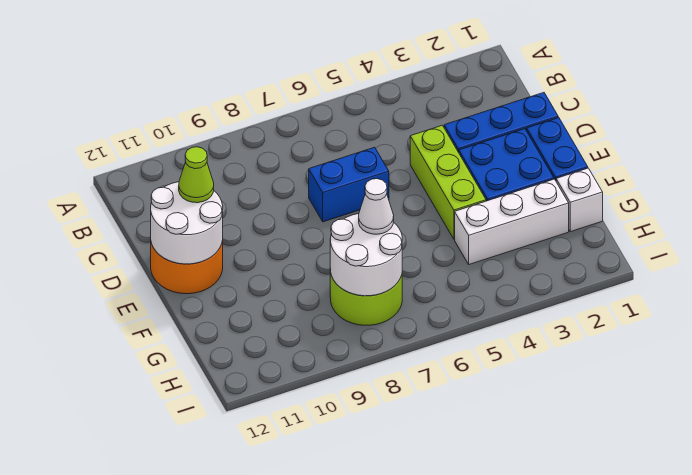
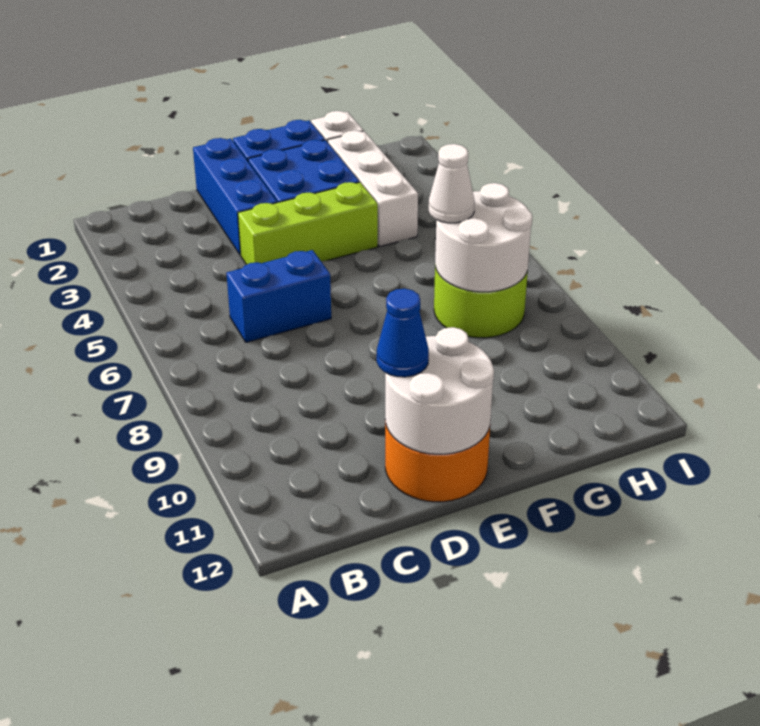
blue brick D6:D7 level 1 -> blue brick C6:D6 level 1
lime cone D11 level 3 -> blue cone D11 level 3

